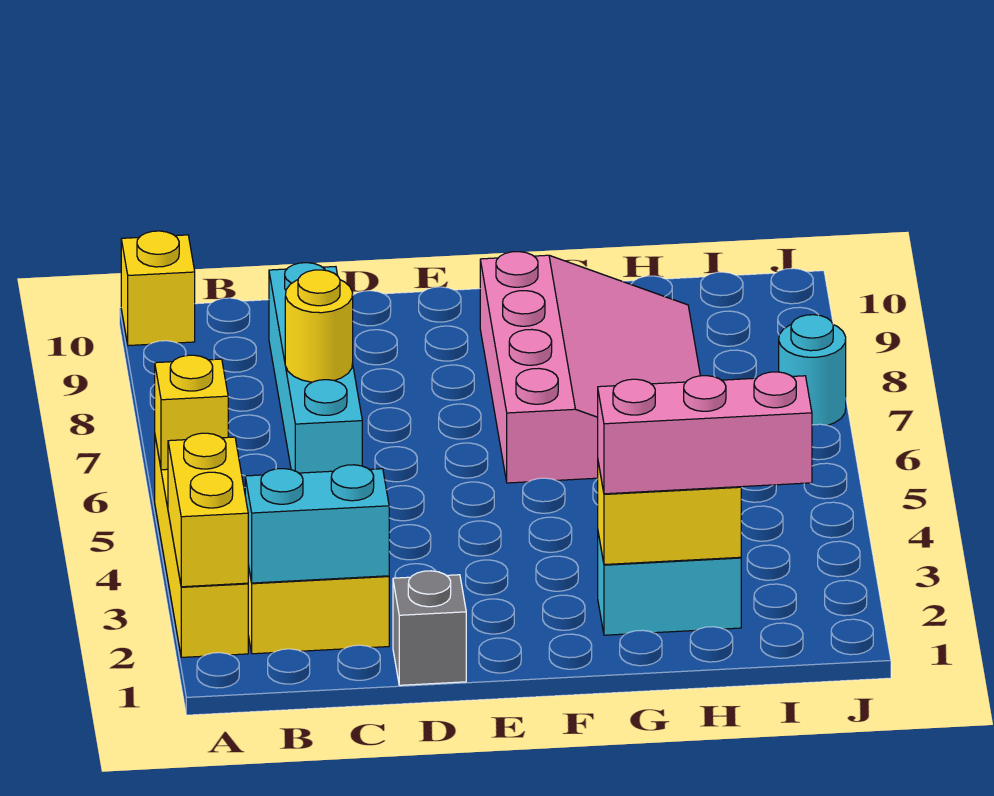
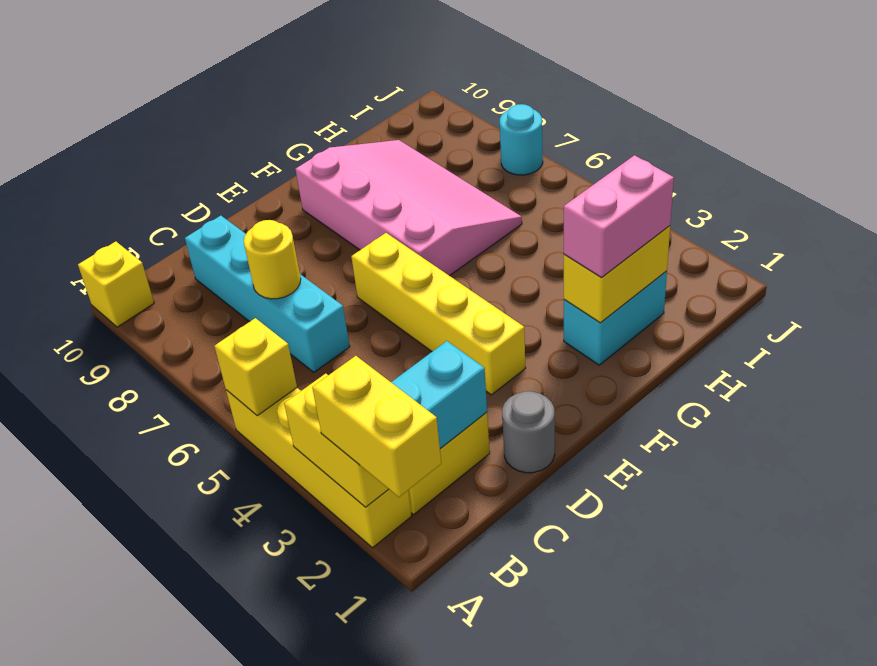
none -> yellow brick A1:A2 level 3
grey brick D1 level 1 -> grey round brick D1 level 1
none -> yellow brick E3:E6 level 1
pink brick G2:I2 level 3 -> pink brick G2:H2 level 3

